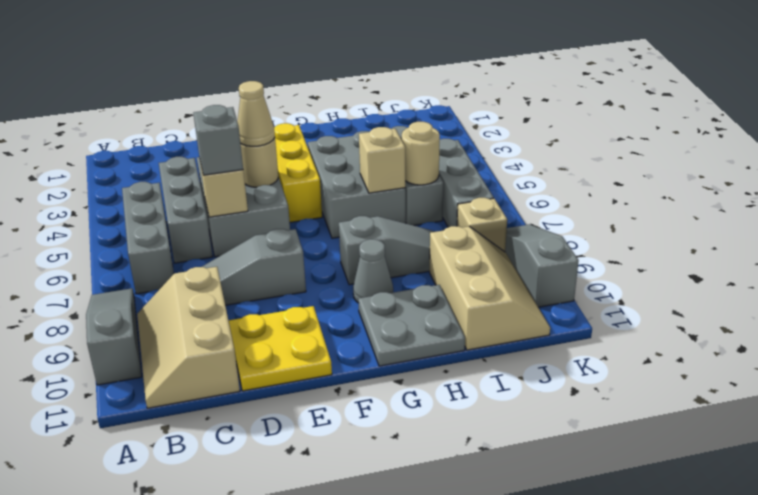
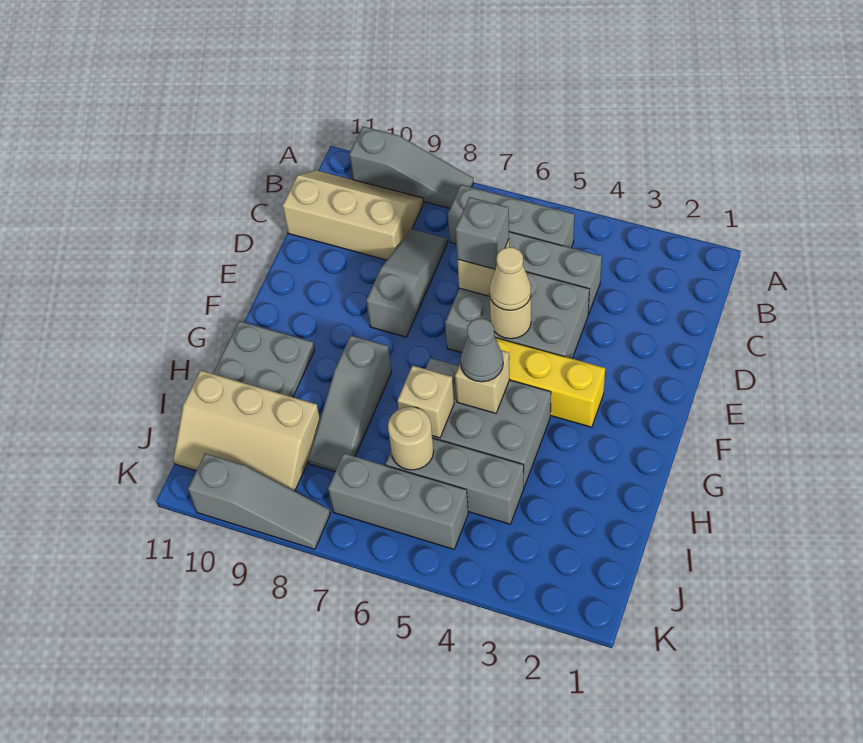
yellow plate D10:E11 level 1 -> none
grey cone G9 level 1 -> grey cone G5 level 3
tan brick J8 level 1 -> tan brick G5 level 2

